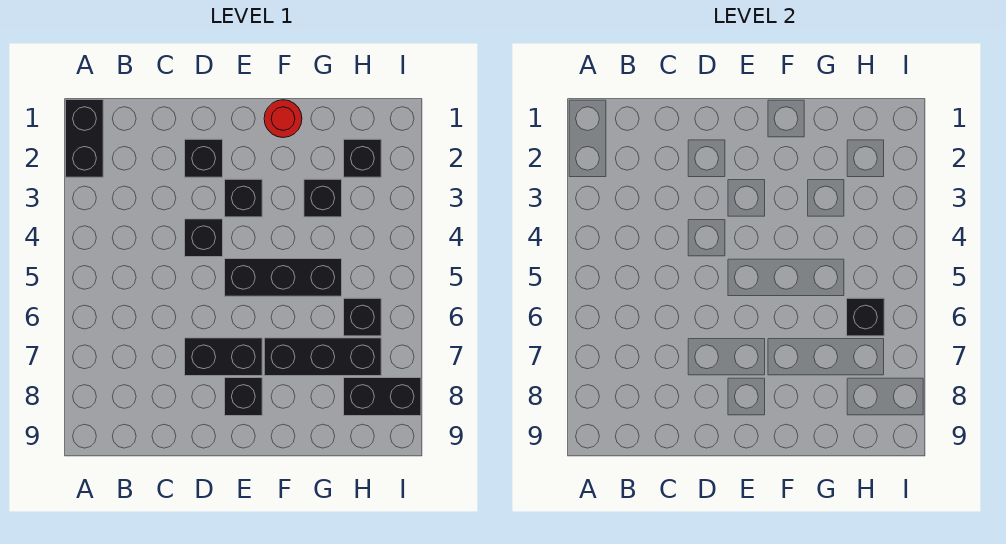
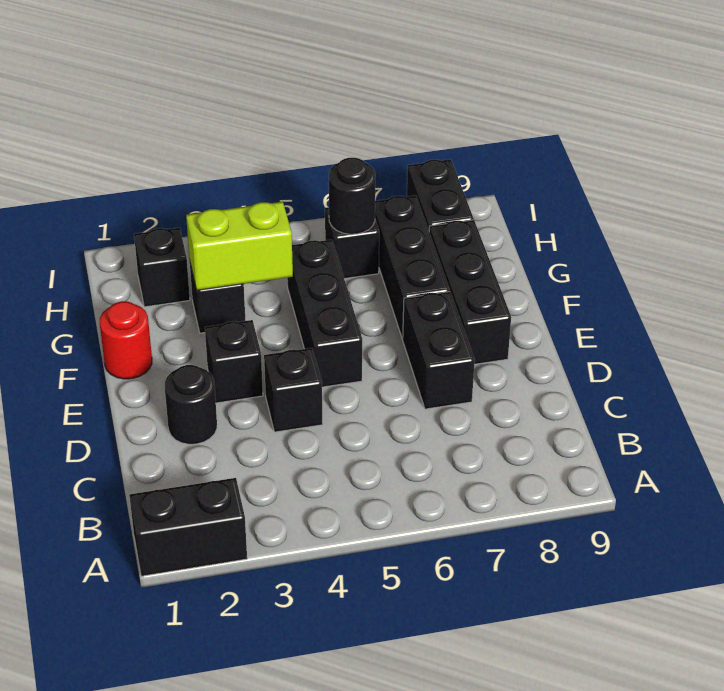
black brick D2 level 1 -> black round brick D2 level 1
black brick E8 level 1 -> black brick E8:G8 level 1
none -> lime brick G3:G4 level 2
black brick H6 level 2 -> black round brick H6 level 2

